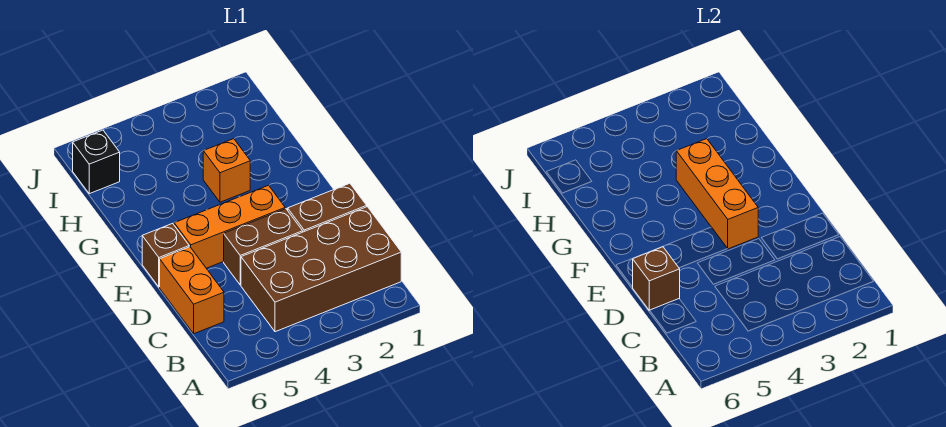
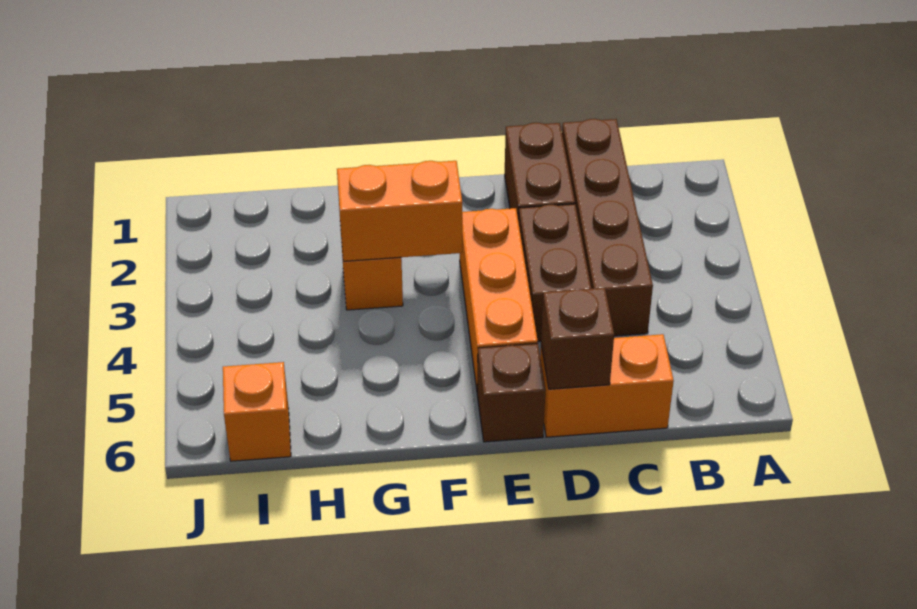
brown brick B1:C4 level 1 -> brown brick C1:C4 level 1
orange brick E3:G3 level 2 -> orange brick F3:G3 level 2
black brick I6 level 1 -> orange brick I6 level 1

